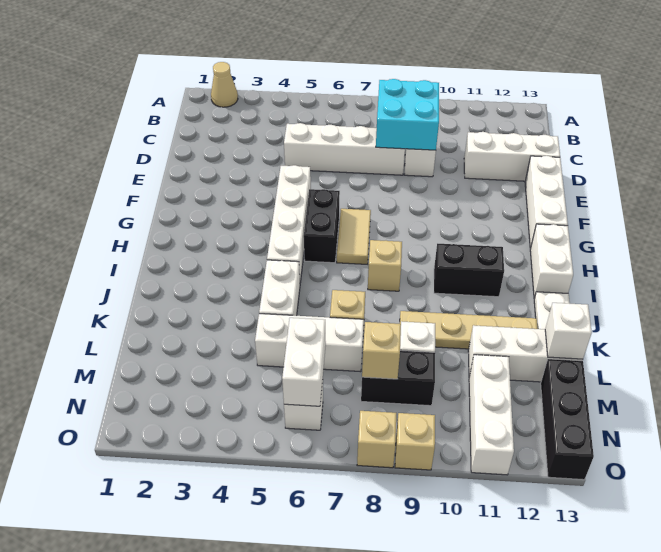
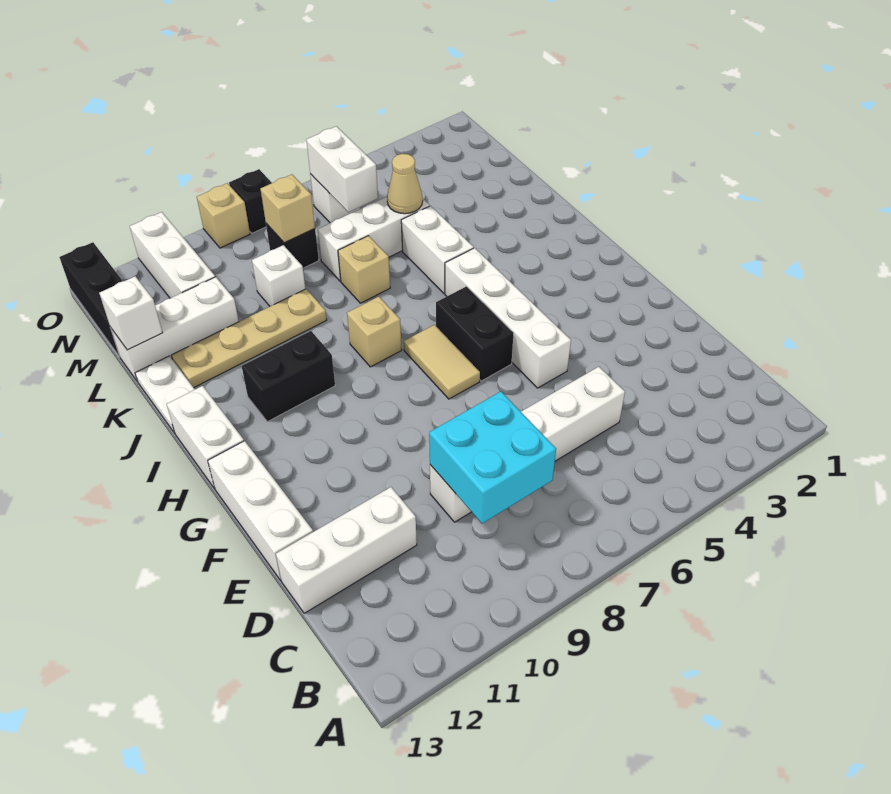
tan cone A2 level 1 -> tan cone L5 level 2
black brick M8:M9 level 1 -> black brick M8 level 1
tan brick O8 level 1 -> black brick O8 level 1

